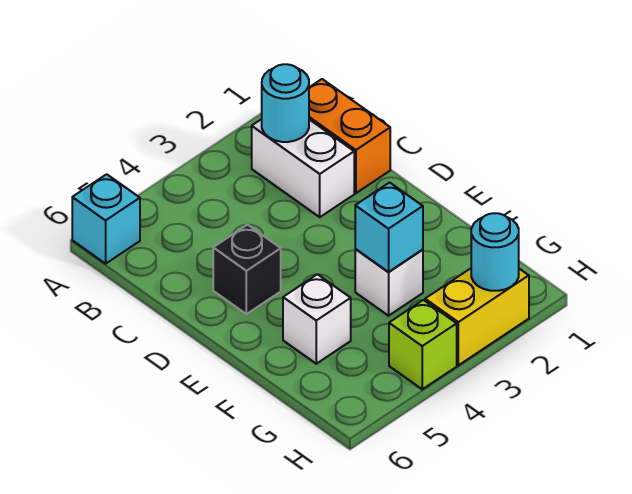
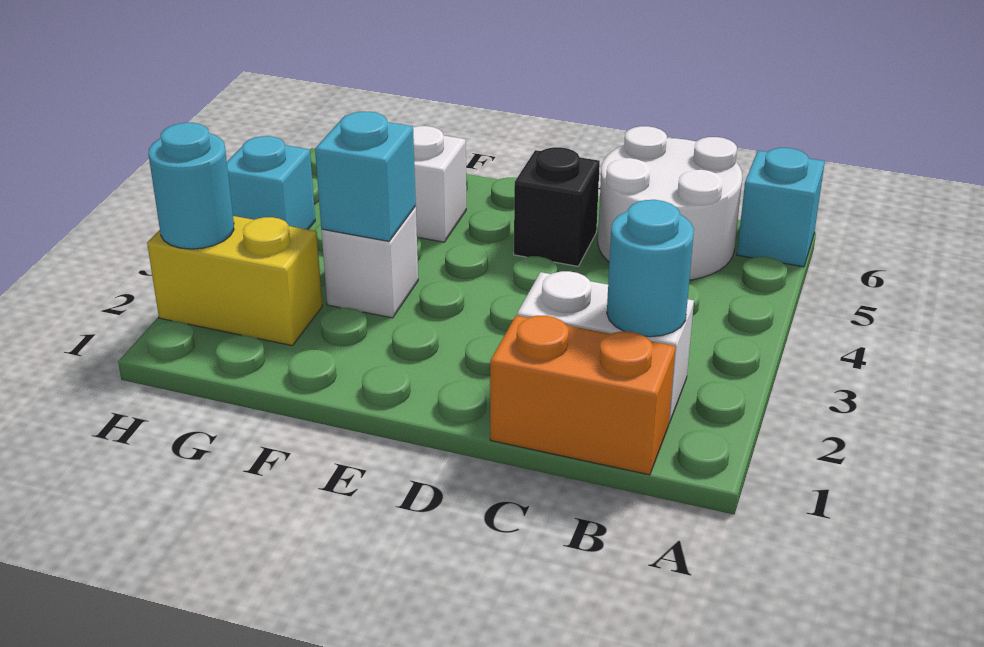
none -> white round brick B5:C6 level 1
yellow brick H2:H3 level 1 -> yellow brick G2:H2 level 1
lime brick H4 level 1 -> cyan brick H4 level 1

